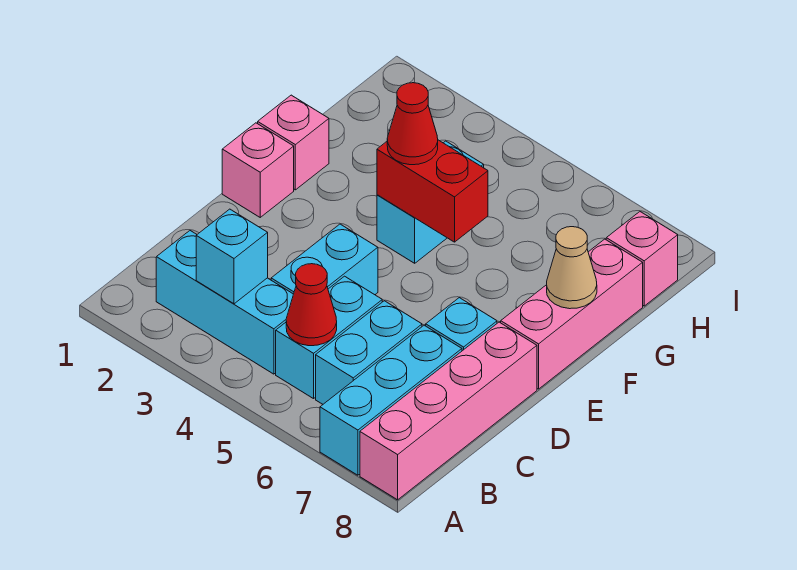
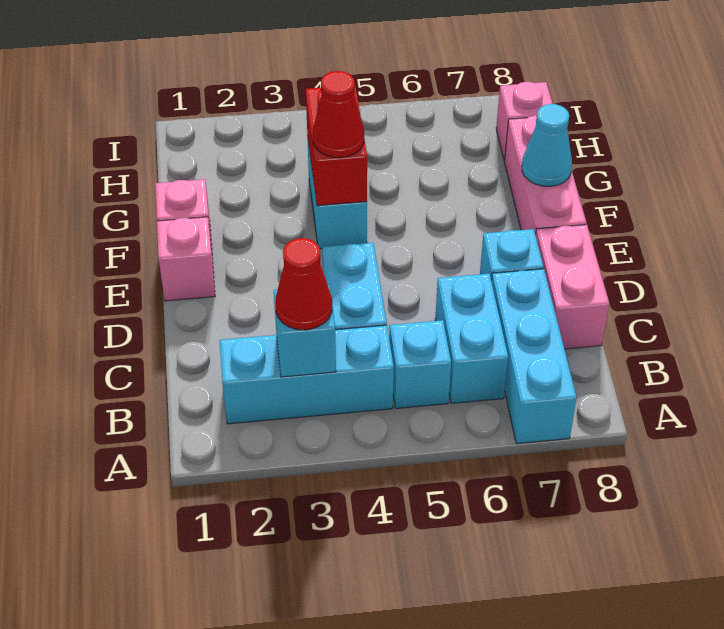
pink brick A8:D8 level 1 -> pink brick C8:D8 level 1
cyan brick B5:C5 level 1 -> cyan brick B5 level 1
red cone B5 level 2 -> red cone B3 level 3
red brick F4:F5 level 2 -> red brick F4:G4 level 2
tan cone F8 level 2 -> cyan cone F8 level 2

